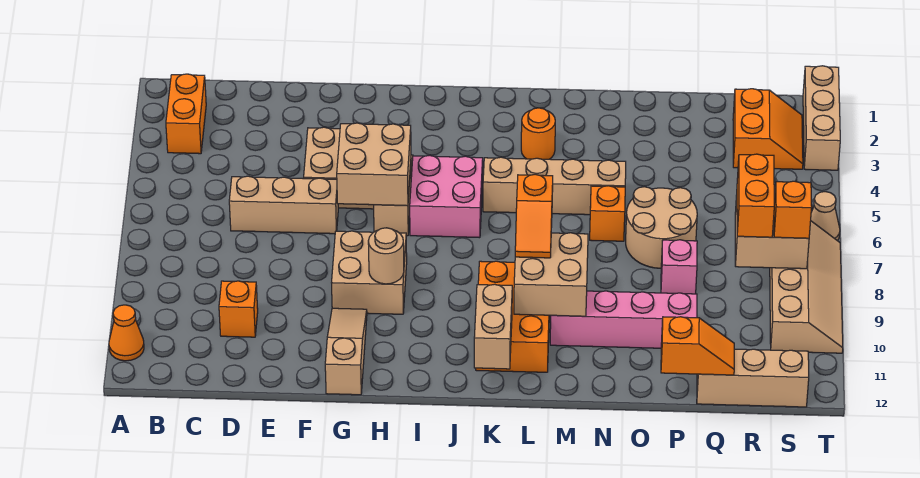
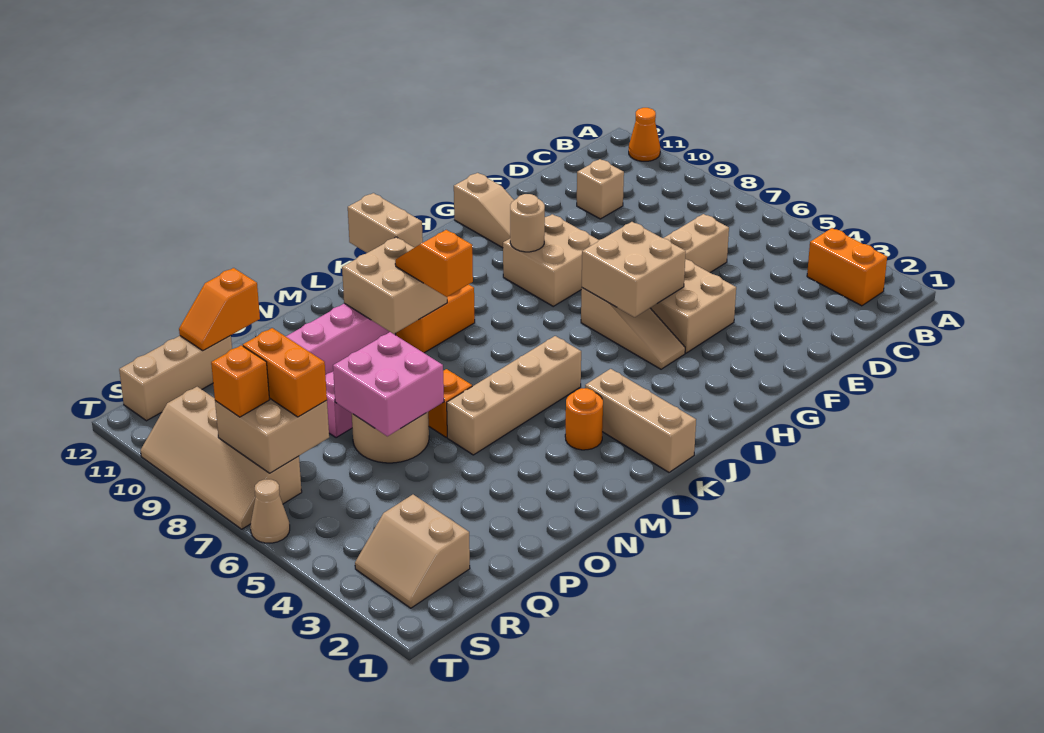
orange brick D10 level 1 -> tan brick D10 level 1
pink brick I5:J6 level 1 -> pink brick O6:P7 level 2
orange slope R2:S3 level 1 top R -> tan slope R2:S3 level 1 top R
tan brick T1:T3 level 1 -> tan brick K1:K3 level 1

